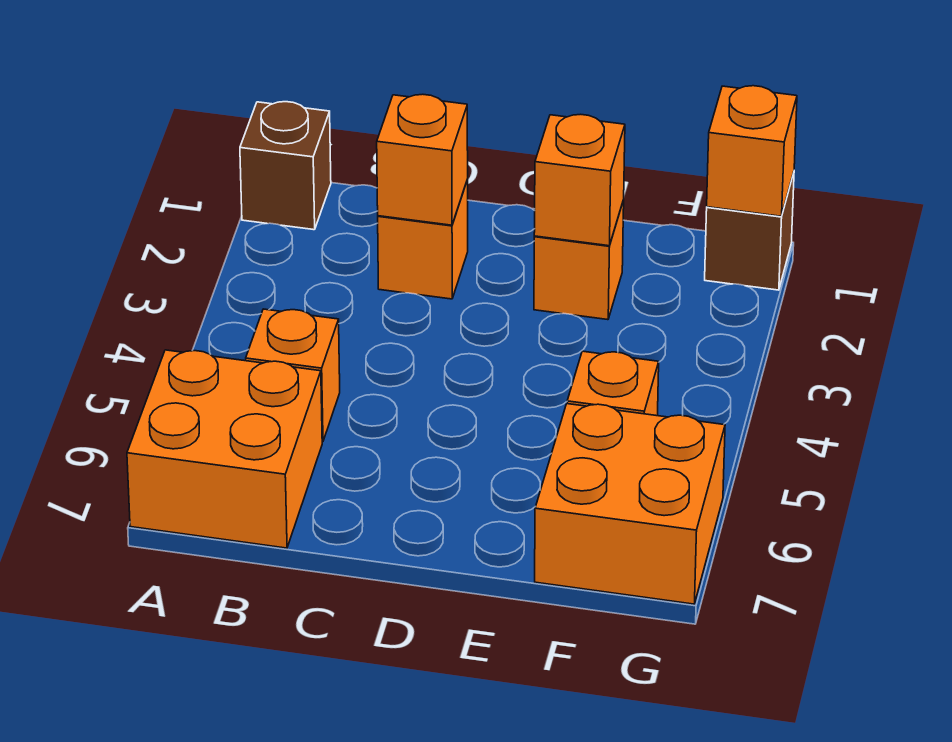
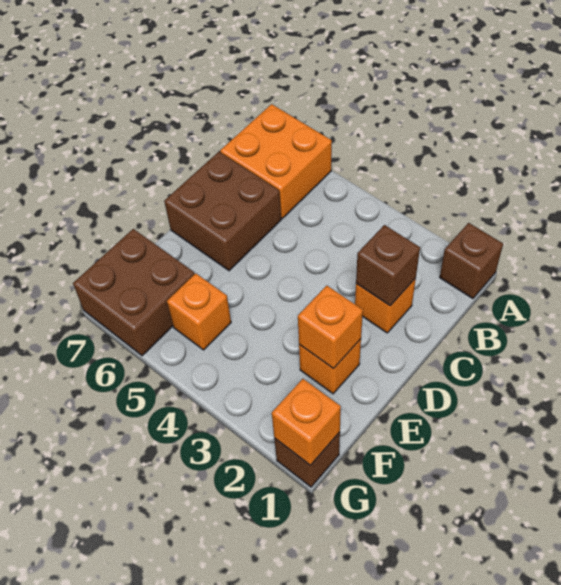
orange brick B5 level 1 -> none
orange brick C2 level 2 -> brown brick C2 level 2
none -> brown brick C6:D7 level 1
orange brick F6:G7 level 1 -> brown brick F6:G7 level 1

